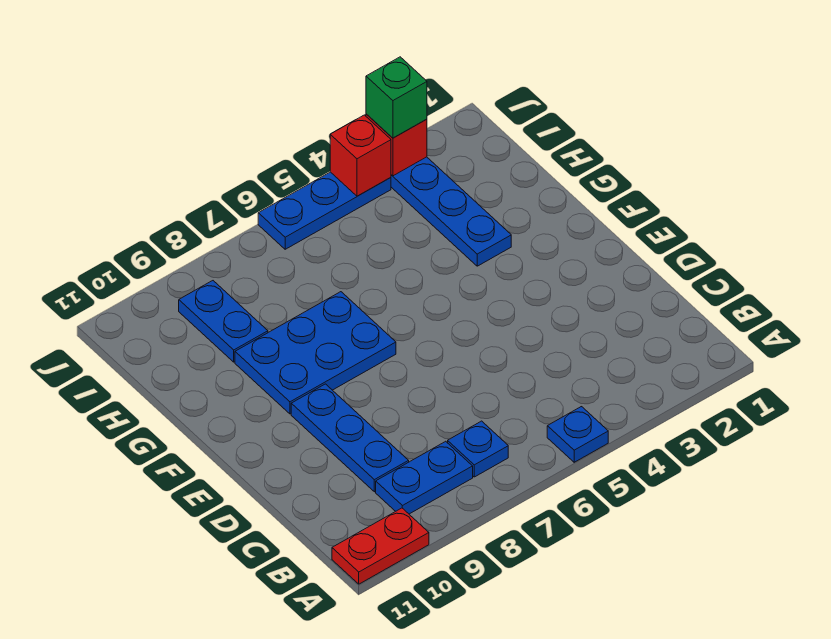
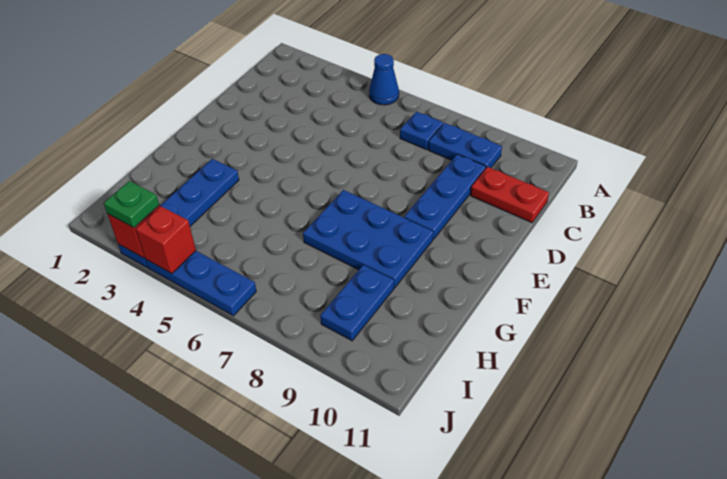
blue plate A5 level 1 -> blue cone A5 level 1
red plate A10:A11 level 1 -> red plate C10:C11 level 1
green brick J3 level 3 -> green plate J3 level 3

